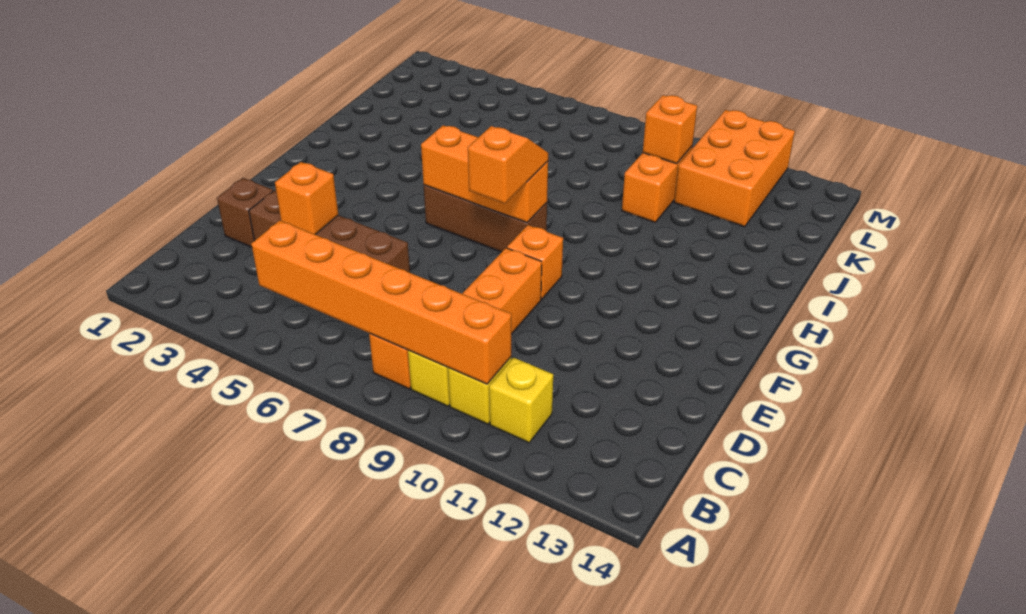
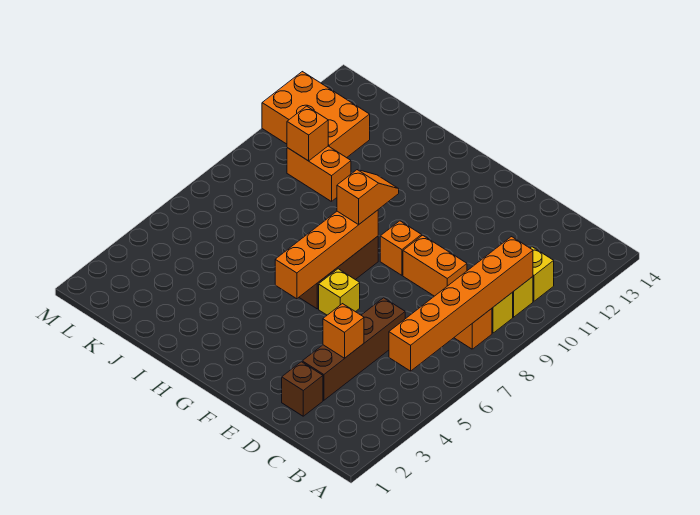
none -> yellow brick F6 level 1
orange slope F8:G8 level 3 top F -> orange slope G8:G9 level 3 top 8
orange brick G6:G8 level 2 -> orange brick G5:G8 level 2

